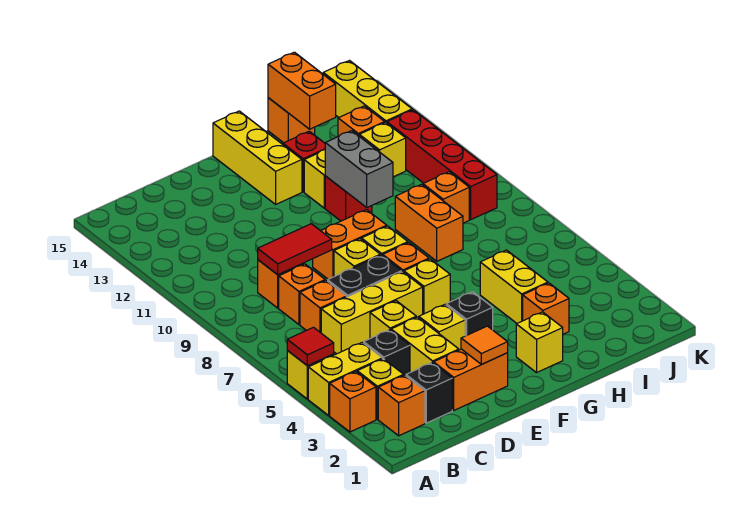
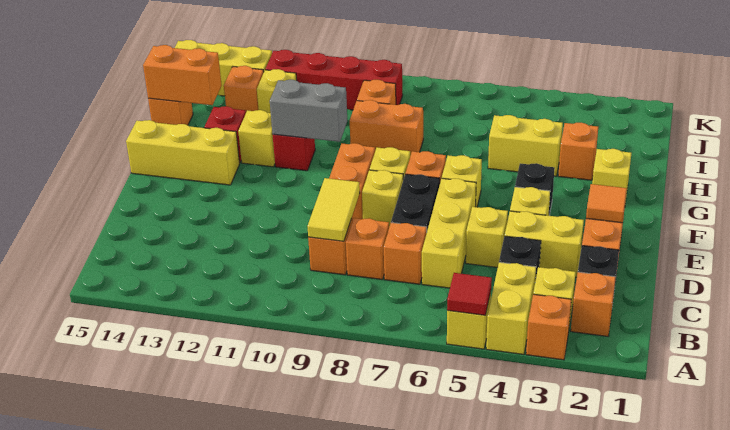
red tile C9:D9 level 2 -> yellow tile C9:D9 level 2

